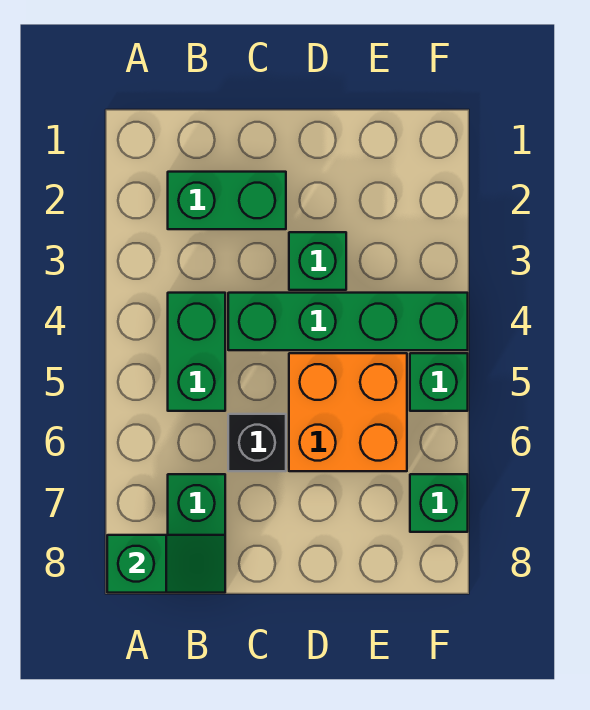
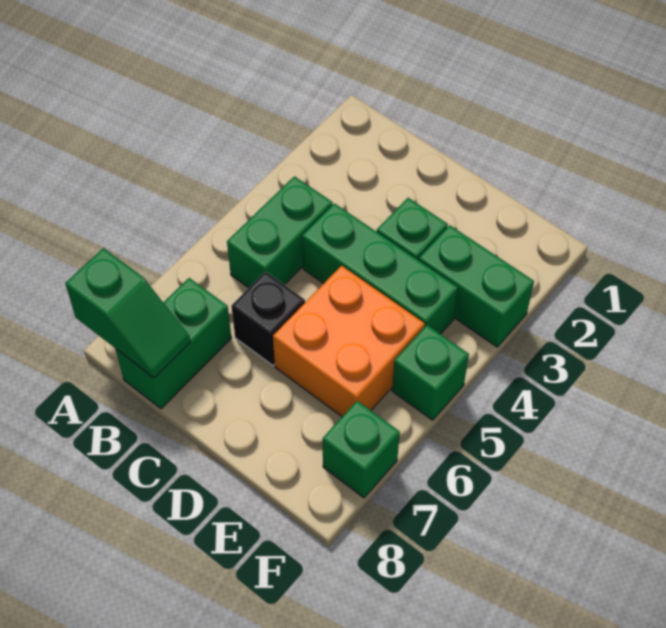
green brick B2:C2 level 1 -> green brick E3:F3 level 1
green brick C4:F4 level 1 -> green brick C4:E4 level 1

